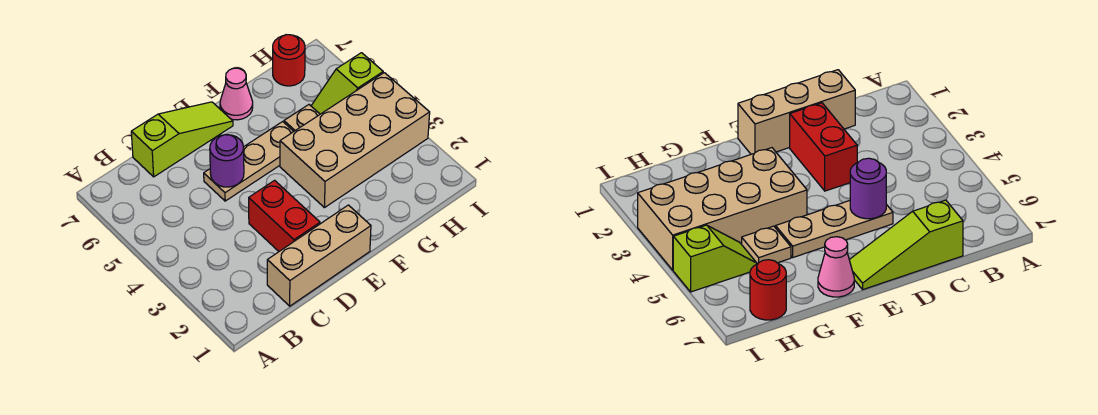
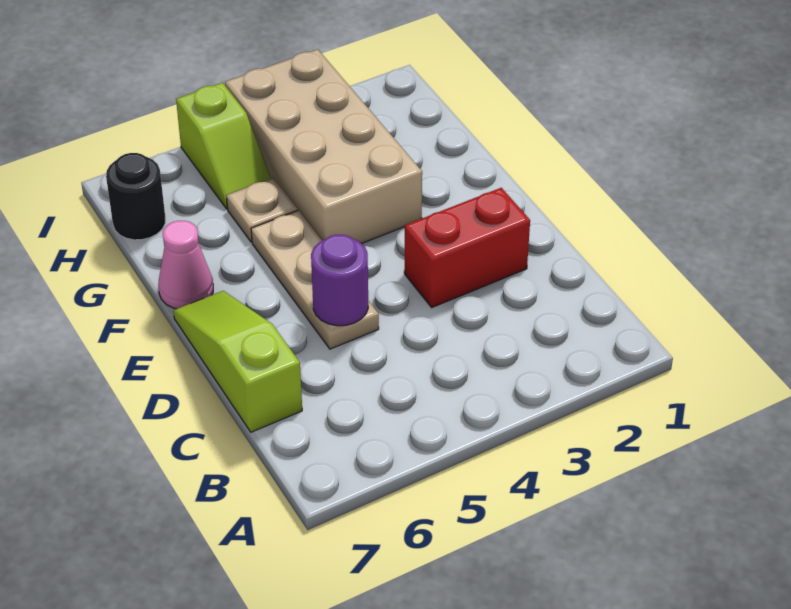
tan brick C1:E1 level 1 -> none
red round brick H7 level 1 -> black round brick H7 level 1

